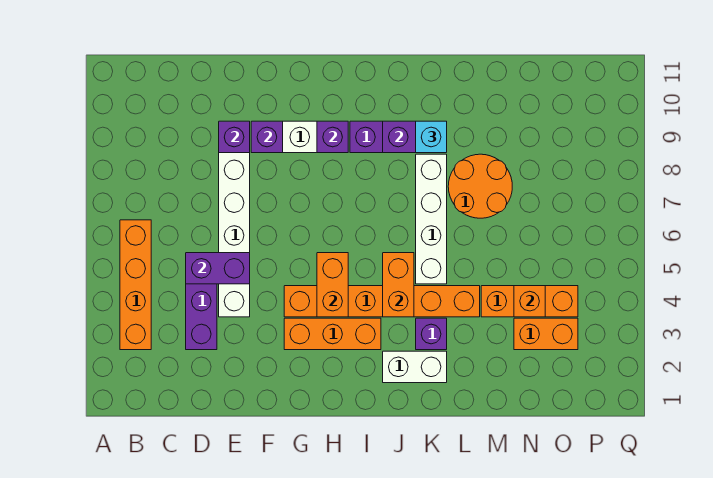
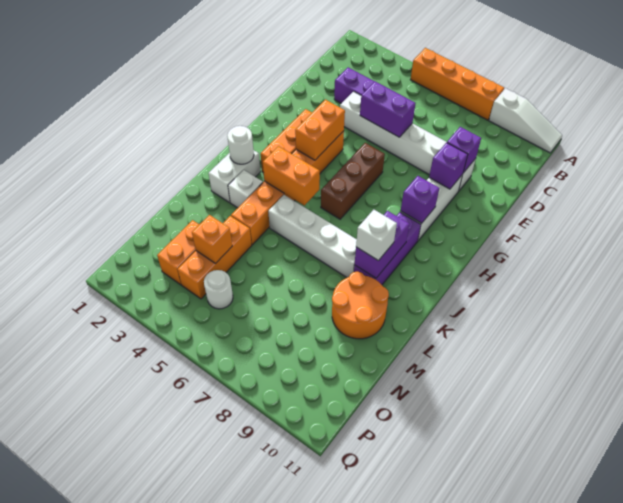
none -> white slope A9:A11 level 1 top 9
orange brick B3:B6 level 1 -> orange brick A5:A8 level 1
purple brick D5:E5 level 2 -> purple brick E5:E6 level 2
none -> brown brick G6:I6 level 1
orange brick H4:H5 level 2 -> orange brick G4:H4 level 2
none -> white round brick J2 level 2
purple brick K3 level 1 -> white brick K3 level 1
cyan brick K9 level 3 -> white brick K9 level 3
orange round brick L7:M8 level 1 -> orange round brick L9:M10 level 1
none -> white round brick O5 level 1

